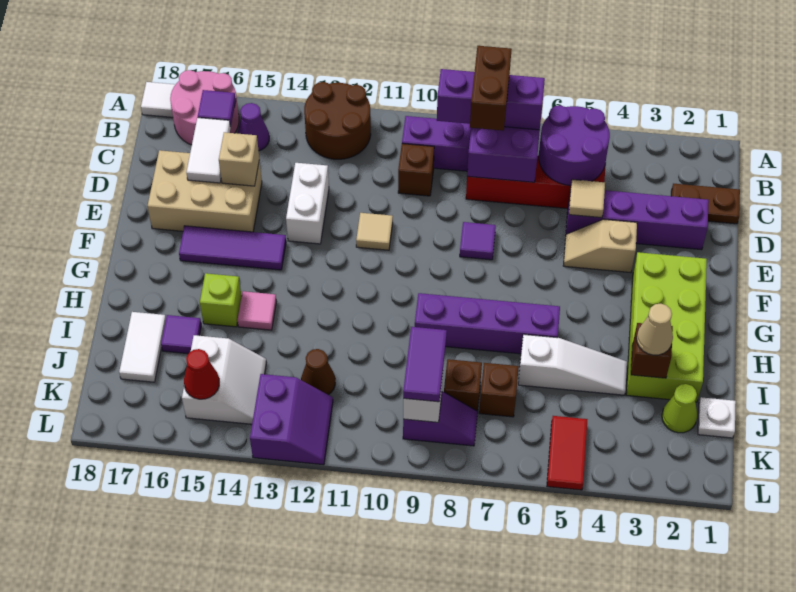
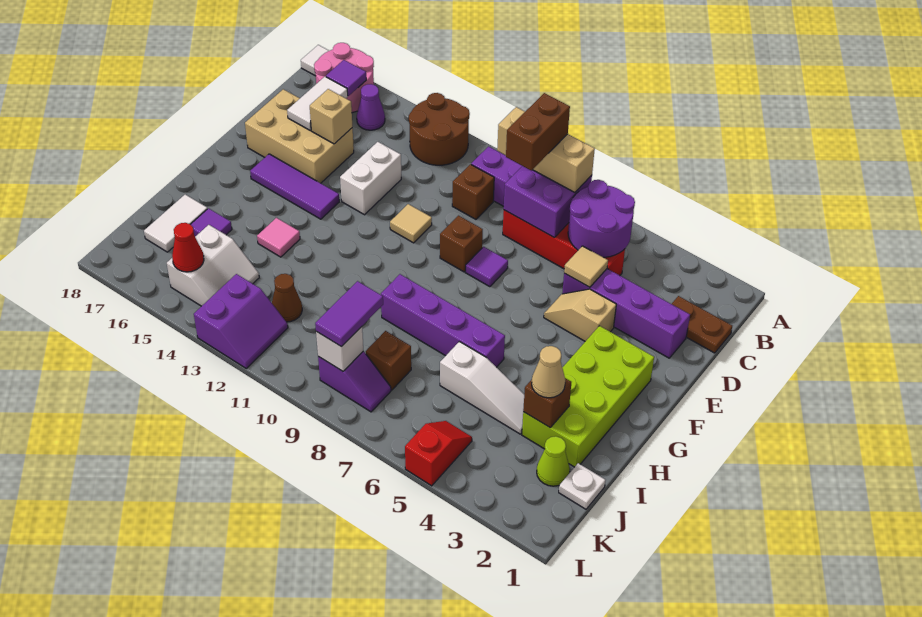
purple brick B7:B9 level 3 -> tan brick B7:B9 level 3
lime brick H15 level 1 -> none
brown brick J7 level 1 -> brown brick E9 level 1
red tile K5:L5 level 1 -> red slope K5:L5 level 1 top L

